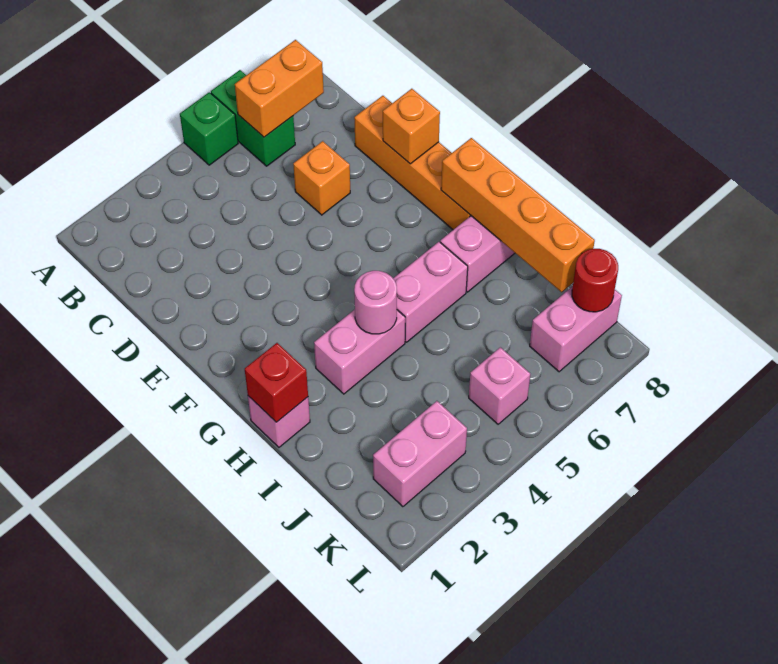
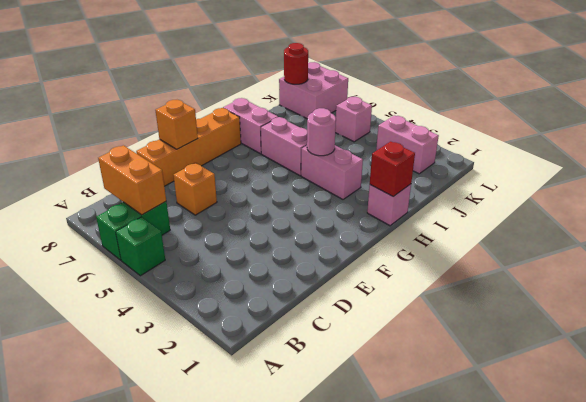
orange brick G8:J8 level 2 -> none
pink brick K7:K8 level 1 -> pink brick K7:L8 level 1

